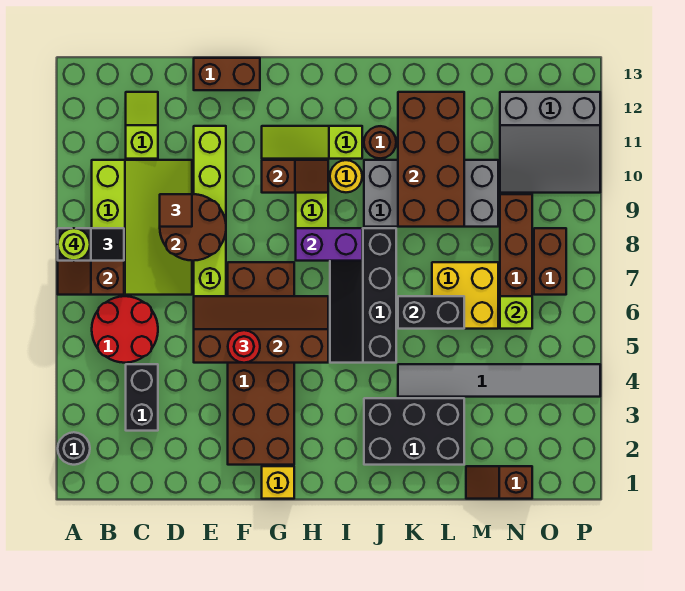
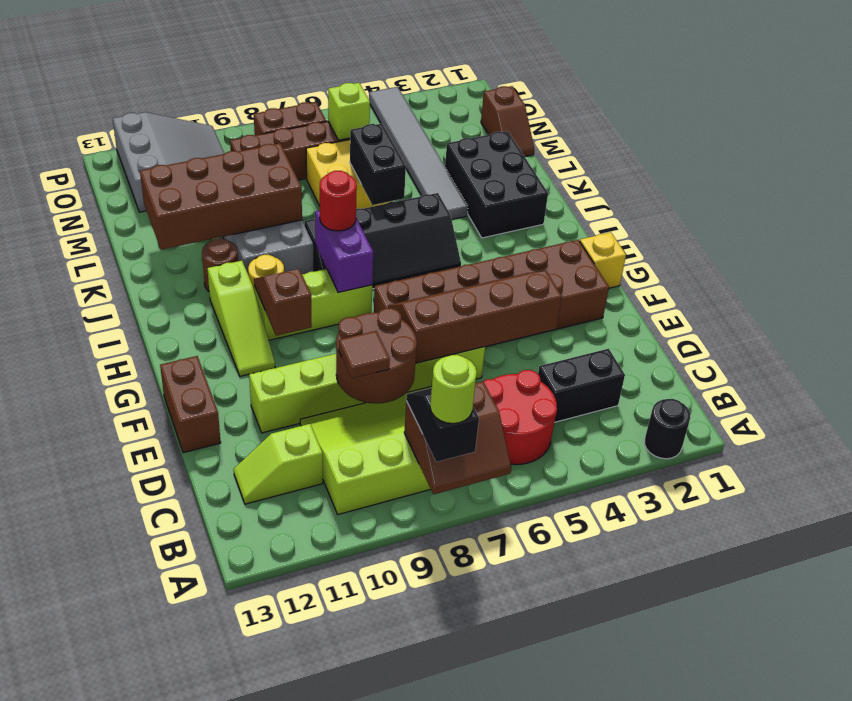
brown slope E5:H6 level 2 top 5 -> brown slope E4:F7 level 2 top E
red round brick F5 level 3 -> red round brick I8 level 3

